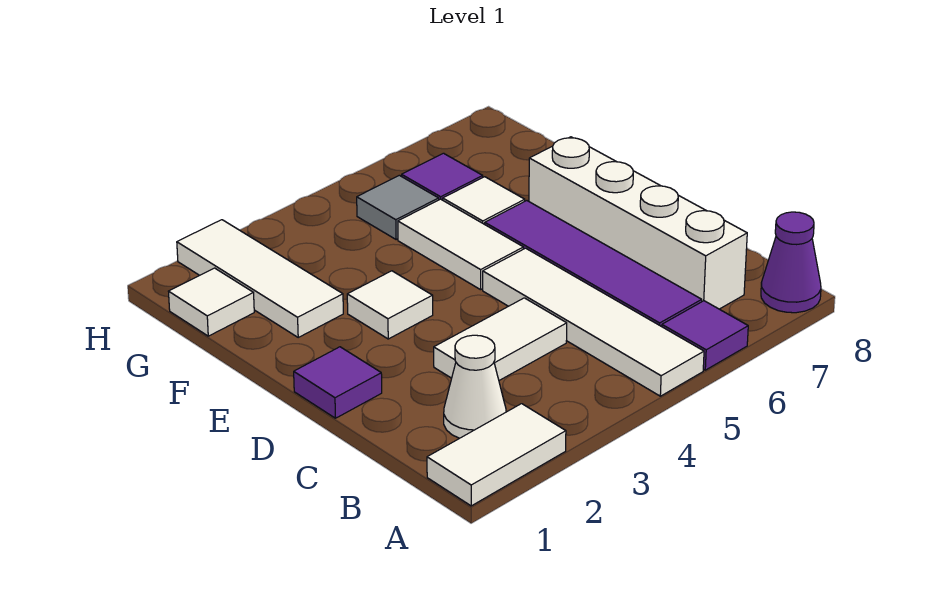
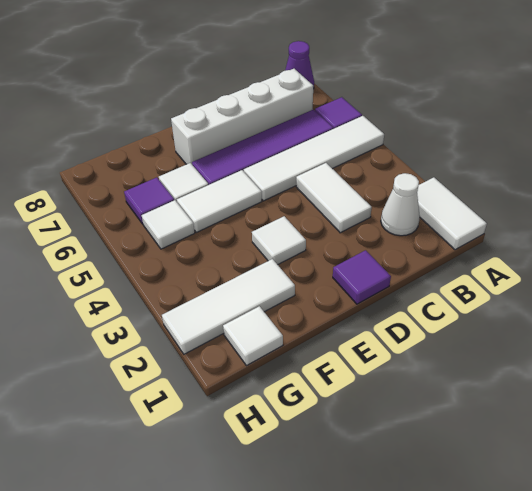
grey tile G5 level 1 -> white tile G5 level 1

